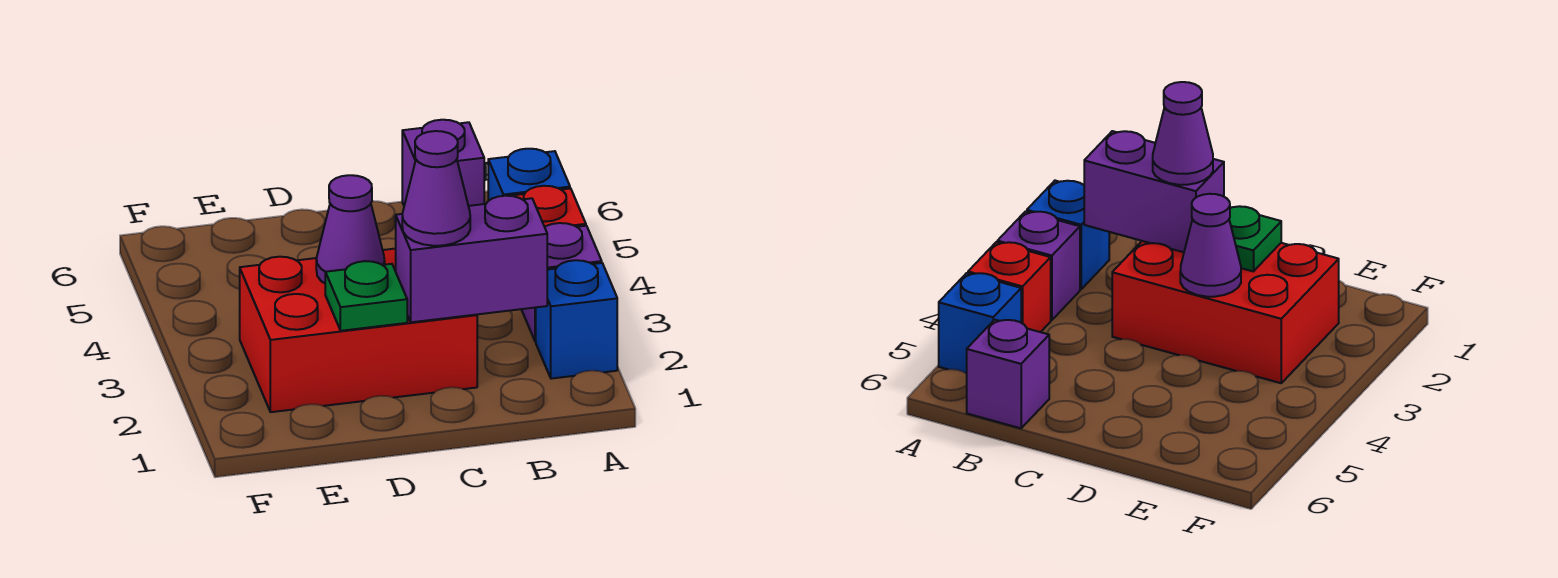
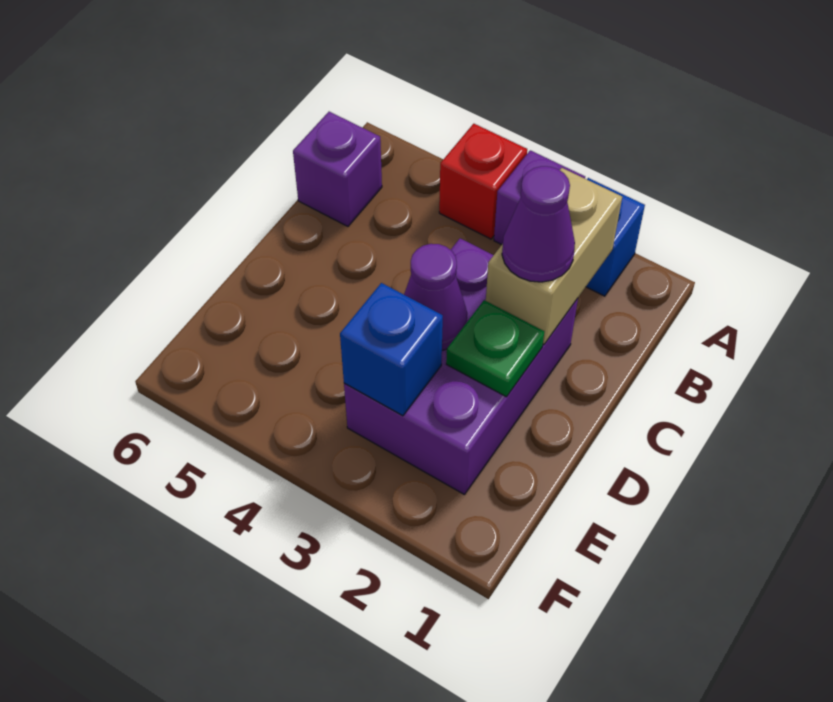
blue brick A5 level 1 -> blue brick E3 level 2
purple brick B2:C2 level 2 -> tan brick B2:C2 level 2
red brick C2:E3 level 1 -> purple brick C2:E3 level 1

